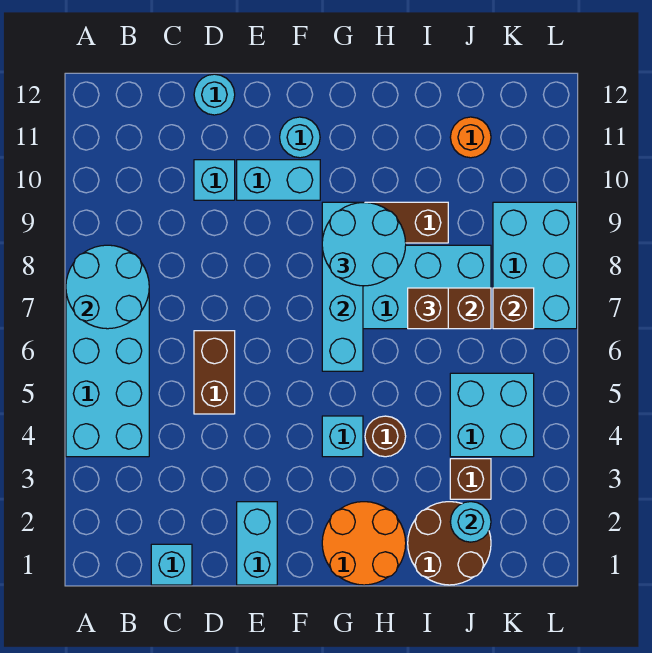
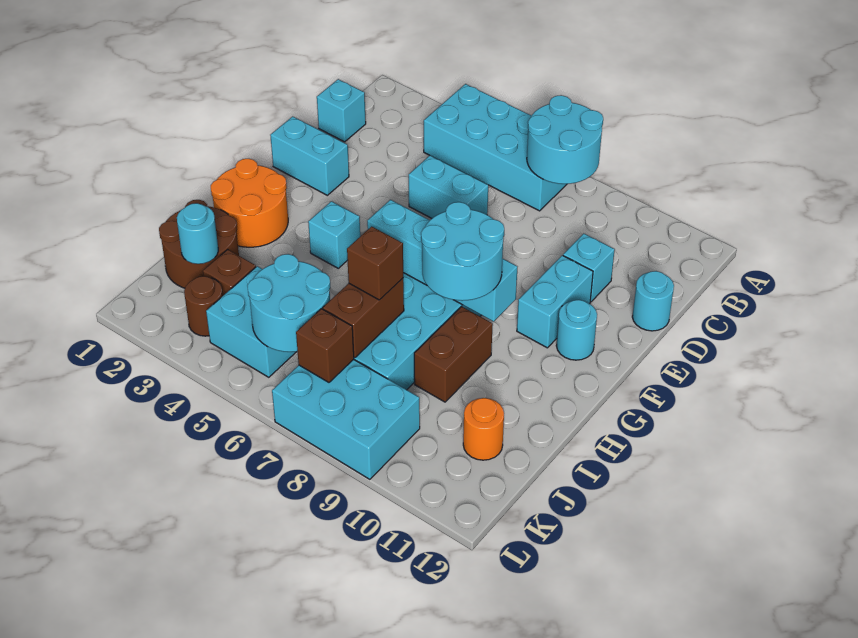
brown brick D5:D6 level 1 -> cyan brick D5:D6 level 1
brown round brick H4 level 1 -> brown round brick K3 level 1
none -> cyan round brick J5:K6 level 2

